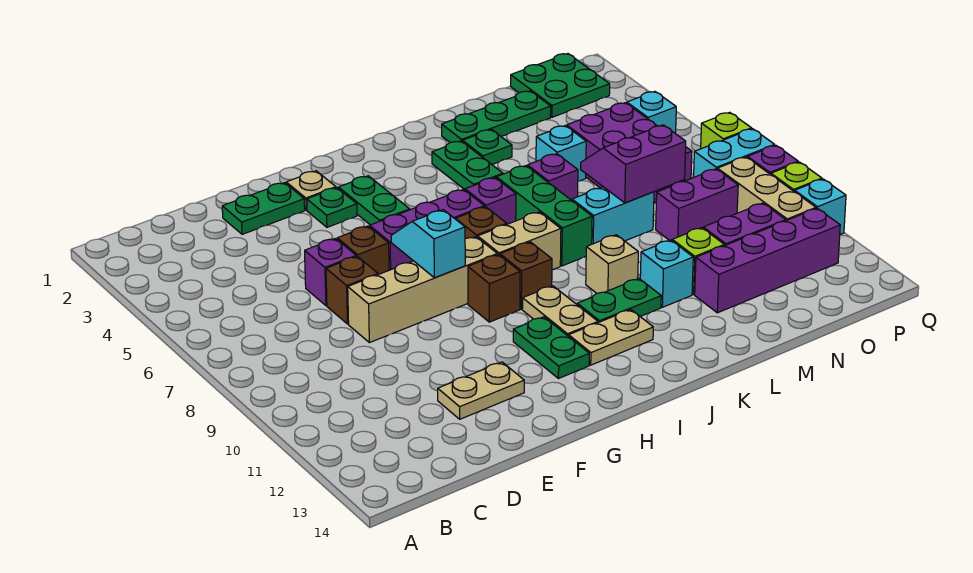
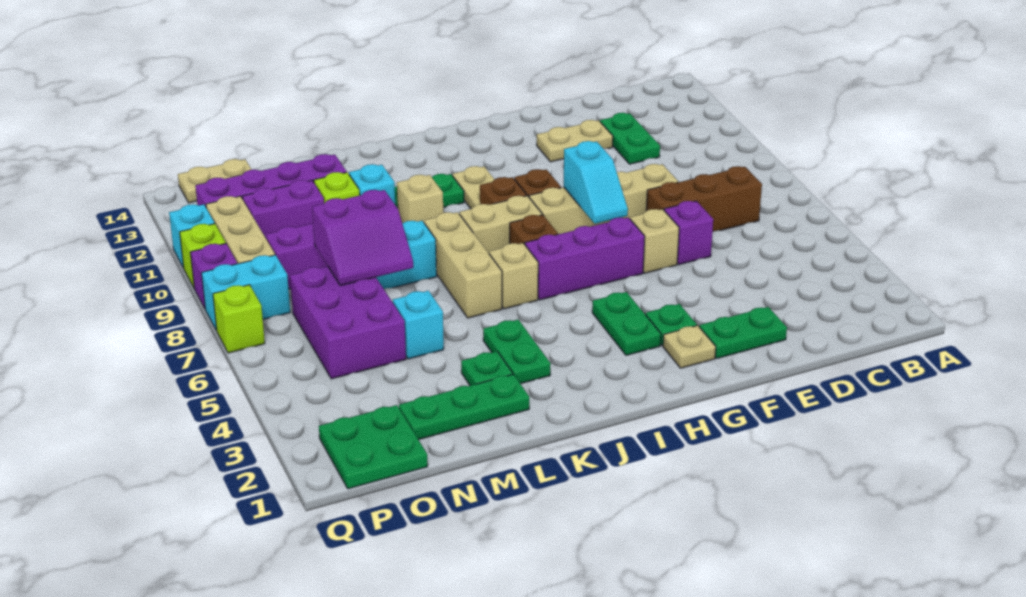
brown brick E7 level 1 -> brown brick C7:E7 level 1
brown brick F6 level 1 -> tan brick F6 level 1
green plate H11:H12 level 1 -> green plate D11:D12 level 1
tan plate I12:J12 level 1 -> tan plate O14:P14 level 1
purple brick J6 level 1 -> tan brick J6 level 1
green brick K6:K8 level 1 -> tan brick K6:K8 level 1
purple brick L6 level 1 -> none
cyan brick P5 level 1 -> none

